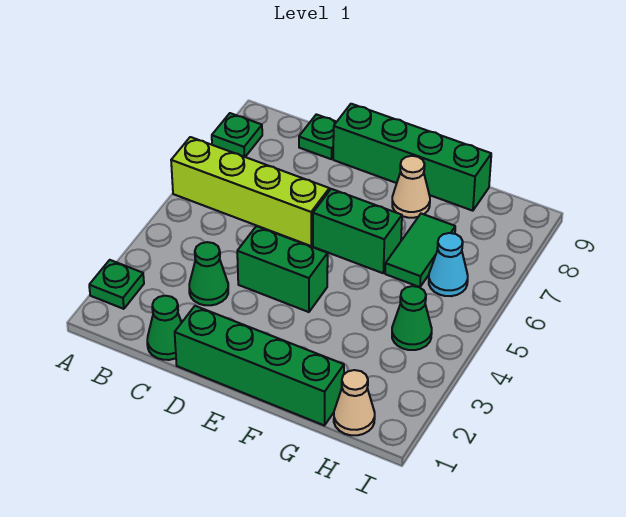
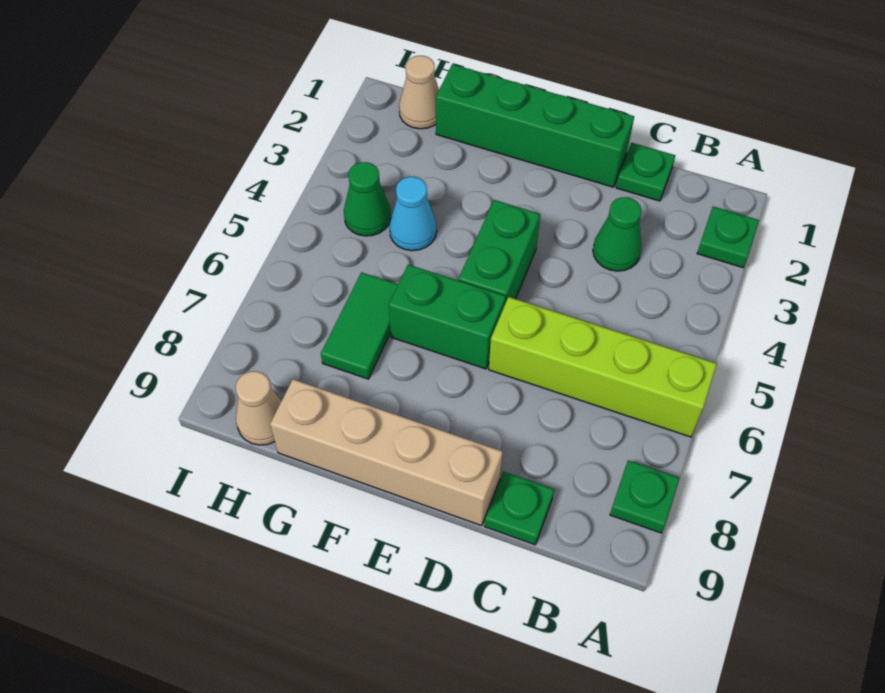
green cone C1 level 1 -> green plate C1 level 1
green brick D4:E4 level 1 -> green brick E4:E5 level 1
green brick D9:G9 level 1 -> tan brick D9:G9 level 1
tan cone F8 level 1 -> tan cone H9 level 1
cyan cone H6 level 1 -> cyan cone G4 level 1

